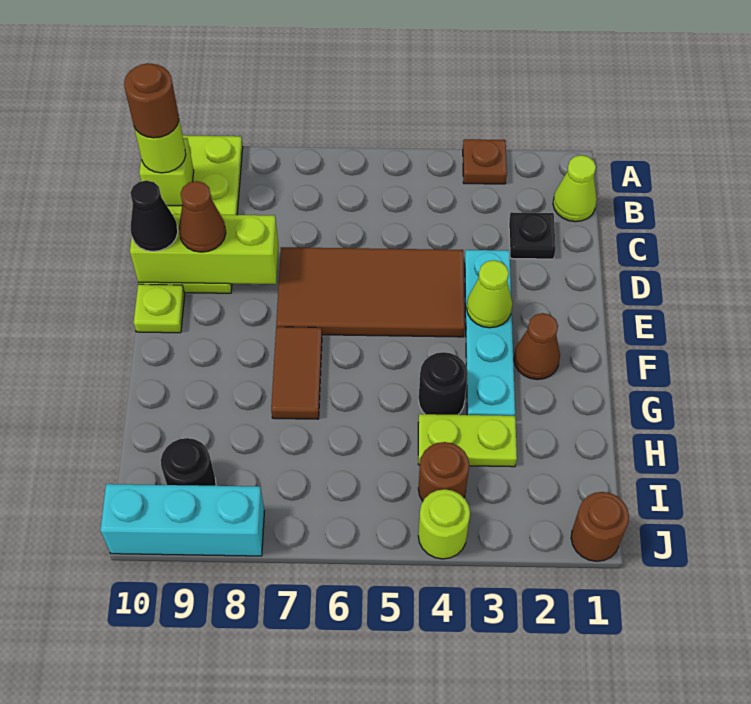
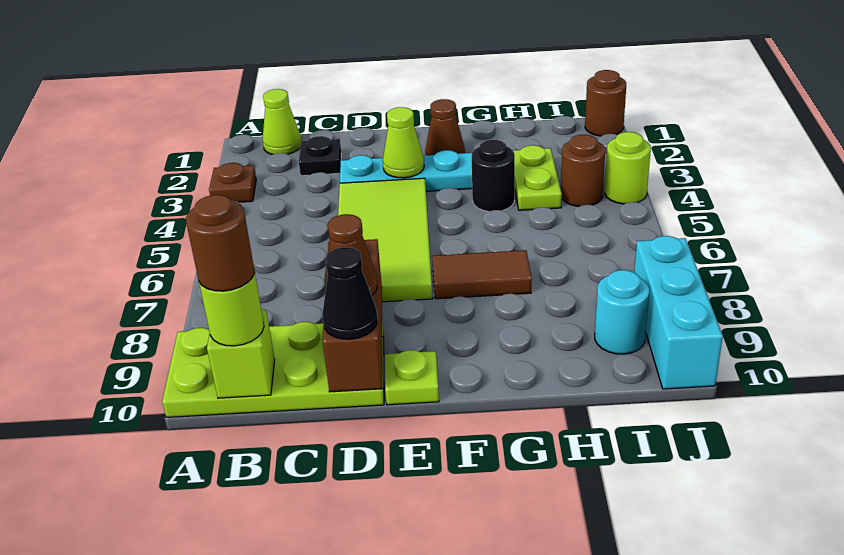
brown tile D4:E7 level 1 -> lime tile D4:E7 level 1
lime brick D8:D10 level 2 -> brown brick D8:D10 level 2
black round brick I9 level 1 -> cyan round brick I9 level 1

